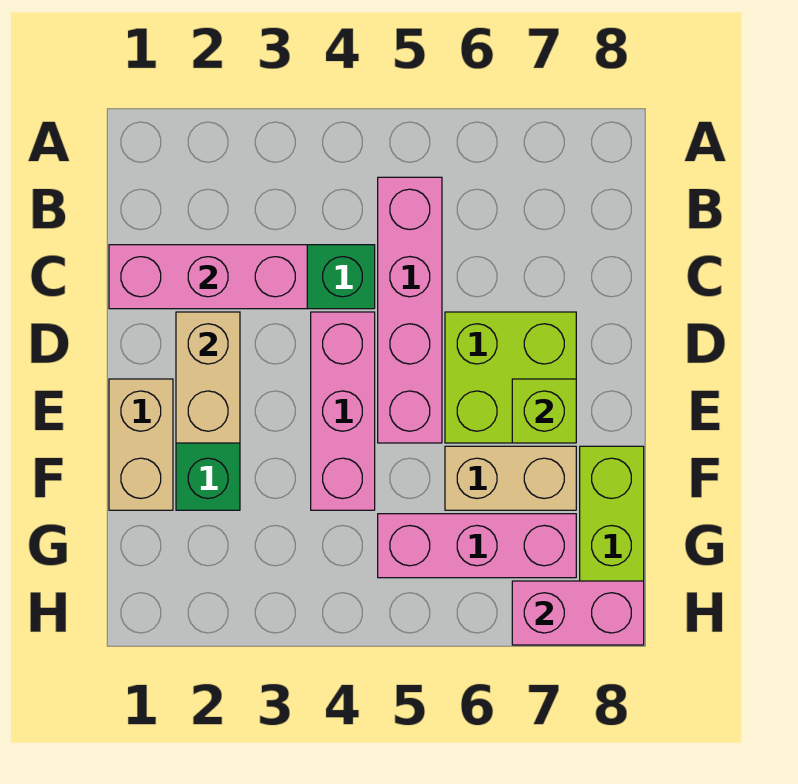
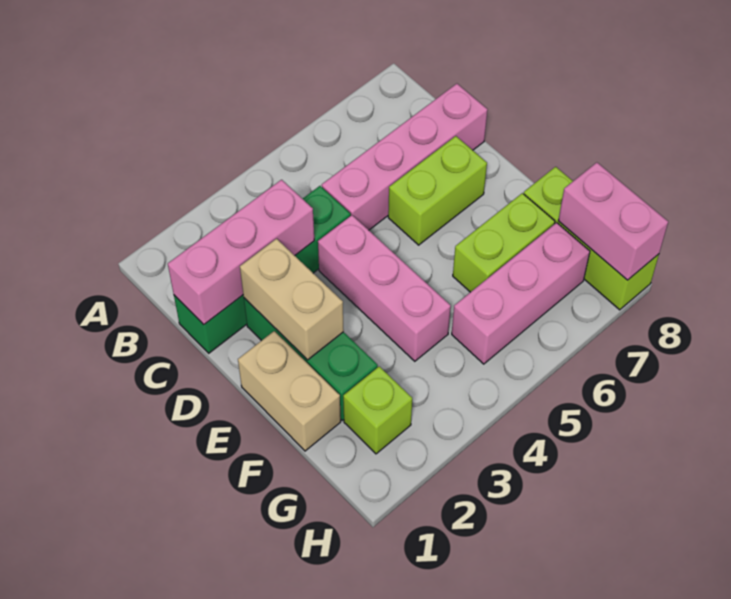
pink brick B5:E5 level 1 -> pink brick C5:C8 level 1
lime brick D6:E7 level 1 -> lime brick D6:D7 level 1
lime brick E7 level 2 -> lime brick G2 level 1
tan brick F6:F7 level 1 -> lime brick F6:F7 level 1
pink brick H7:H8 level 2 -> pink brick G8:H8 level 2

